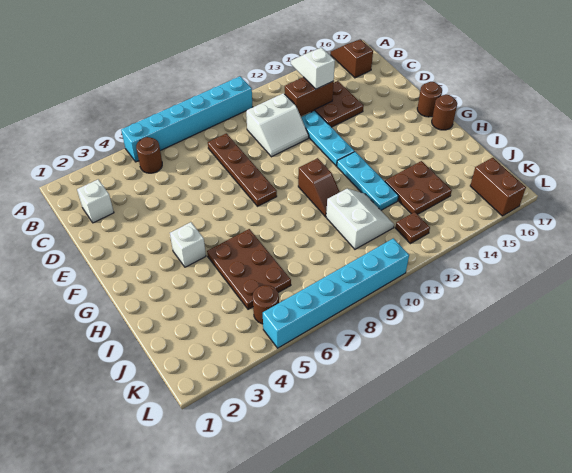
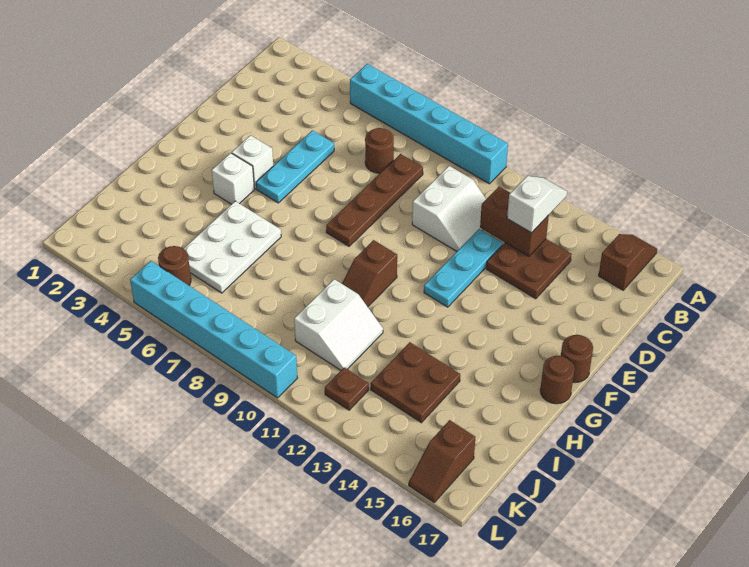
brown round brick B5 level 1 -> brown round brick C7 level 1
white brick C2 level 1 -> white brick F4 level 1
white slope C10:D11 level 1 top C -> white slope C10:D11 level 1 top 10
cyan plate G12:I12 level 1 -> cyan plate D5:F5 level 1
brown plate H5:J6 level 1 -> white plate H5:J6 level 1
brown brick K16:L16 level 1 -> brown slope K16:L16 level 1 top K

